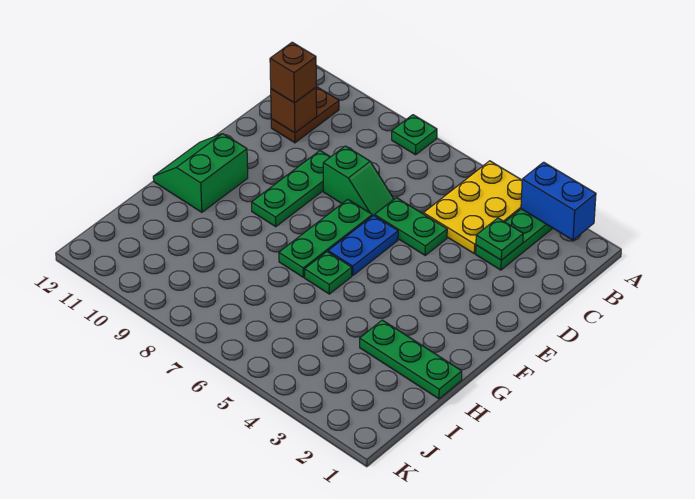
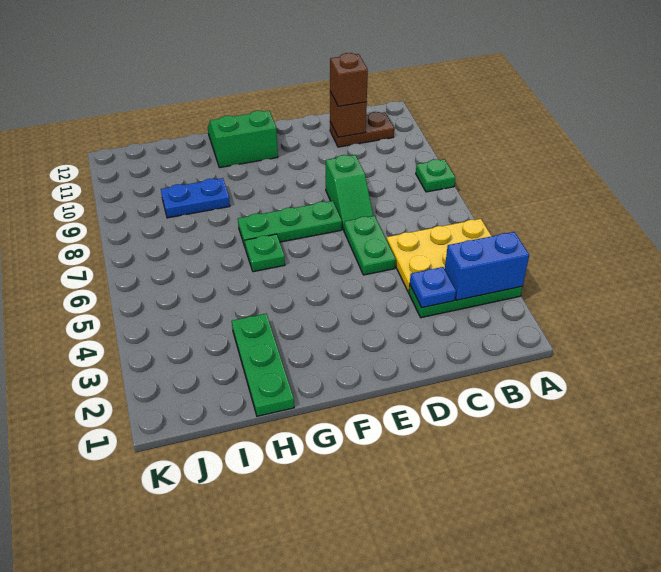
blue brick A2:A3 level 2 -> blue brick A3:B3 level 2
green plate C3 level 2 -> blue plate C3 level 2
green plate D9:F9 level 1 -> none
blue plate E6:F6 level 1 -> blue plate H9:I9 level 1

